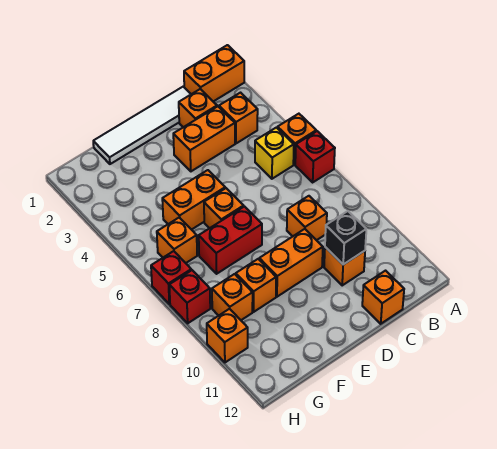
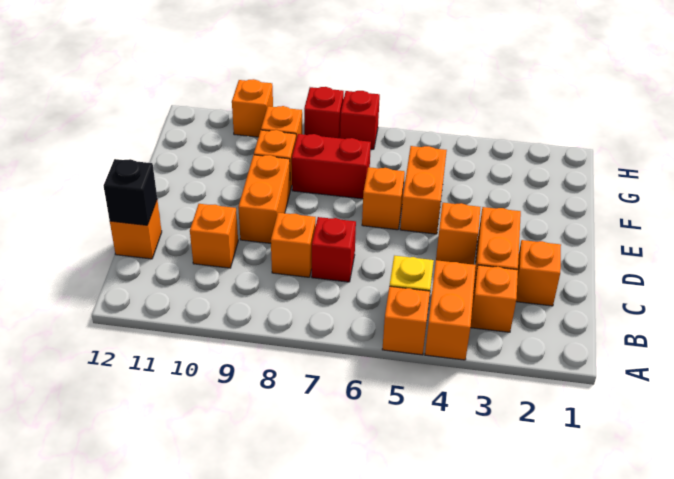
orange brick A1:B1 level 1 -> orange brick A4:B4 level 1
red brick A6 level 1 -> red brick C7 level 1
white tile C1:F1 level 1 -> none
black brick C10 level 2 -> black brick C12 level 2
red brick E7:F7 level 1 -> red brick F7:F8 level 1
orange brick G6 level 1 -> orange brick D4 level 1

